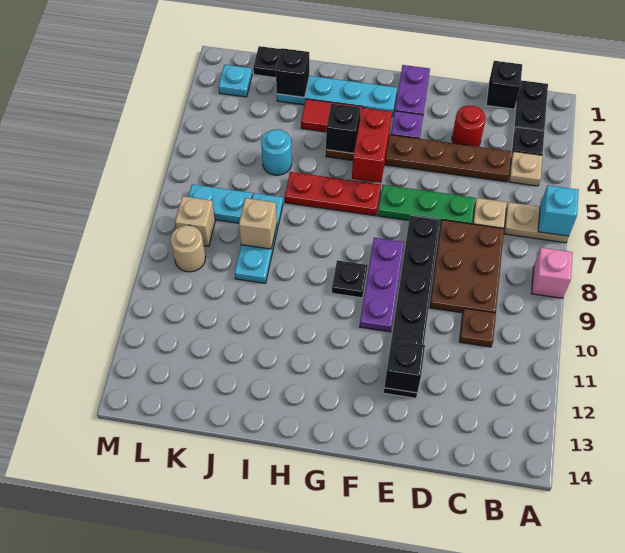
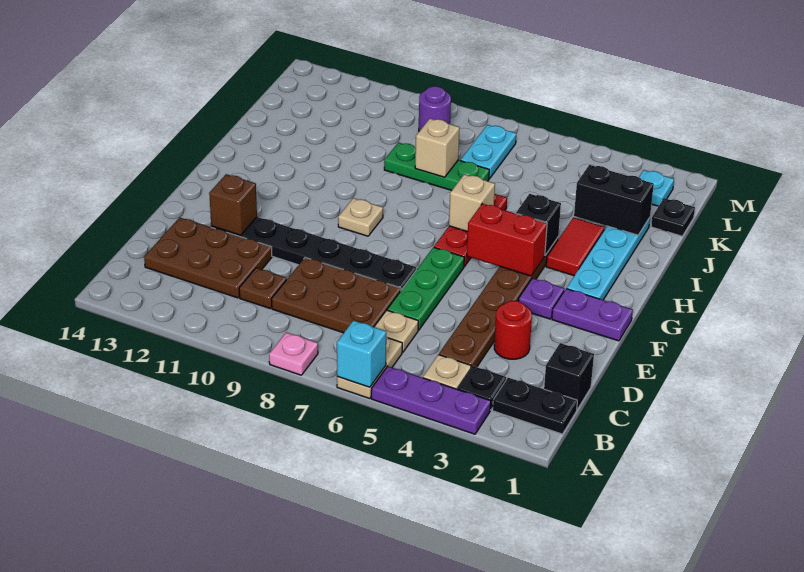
pink brick A8 level 1 -> pink plate A8 level 1
none -> brown plate C11:D13 level 1
black brick E12 level 2 -> brown brick E12 level 2
purple plate F8:F10 level 1 -> purple plate A3:A5 level 1
black plate G9 level 1 -> tan plate G9 level 1
black brick J2 level 2 -> black brick J2:J3 level 2
cyan round brick J5 level 1 -> none
cyan plate J7:J9 level 1 -> green plate J7:J9 level 1
tan brick L8 level 1 -> tan brick H6 level 2
tan round brick L9 level 1 -> purple round brick L9 level 1

